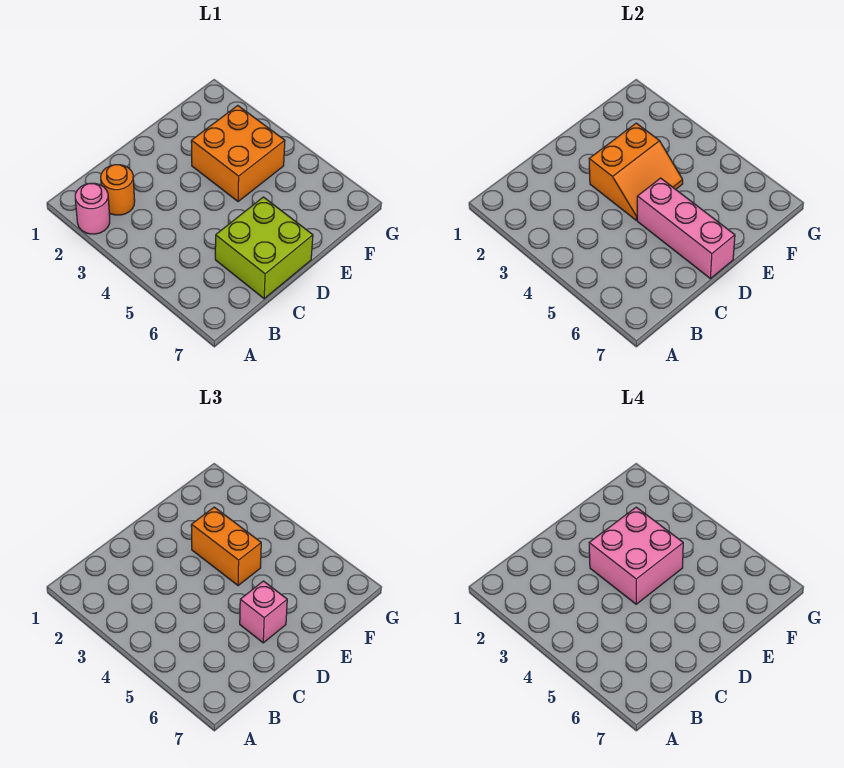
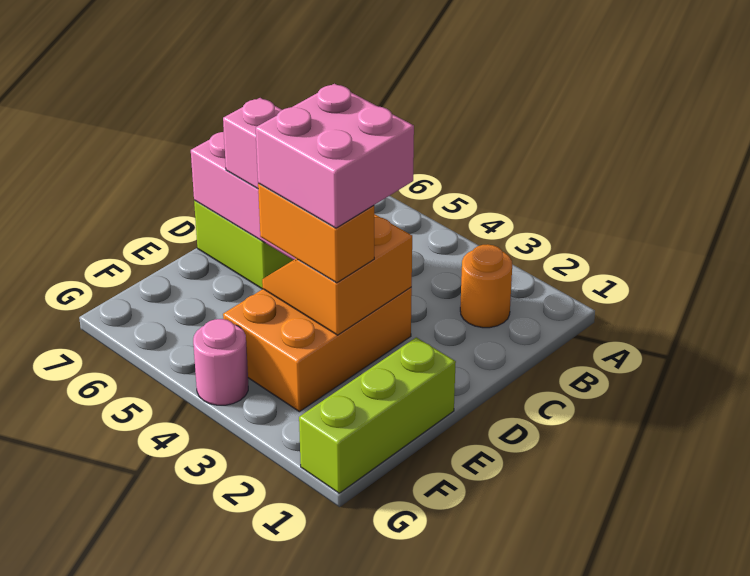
pink round brick A2 level 1 -> pink round brick G4 level 1
none -> lime brick E1:G1 level 1
orange brick E3:F4 level 1 -> orange brick D3:F4 level 1

